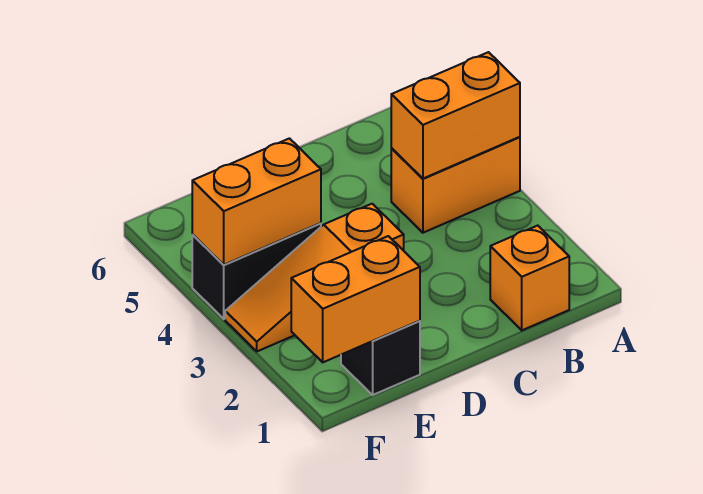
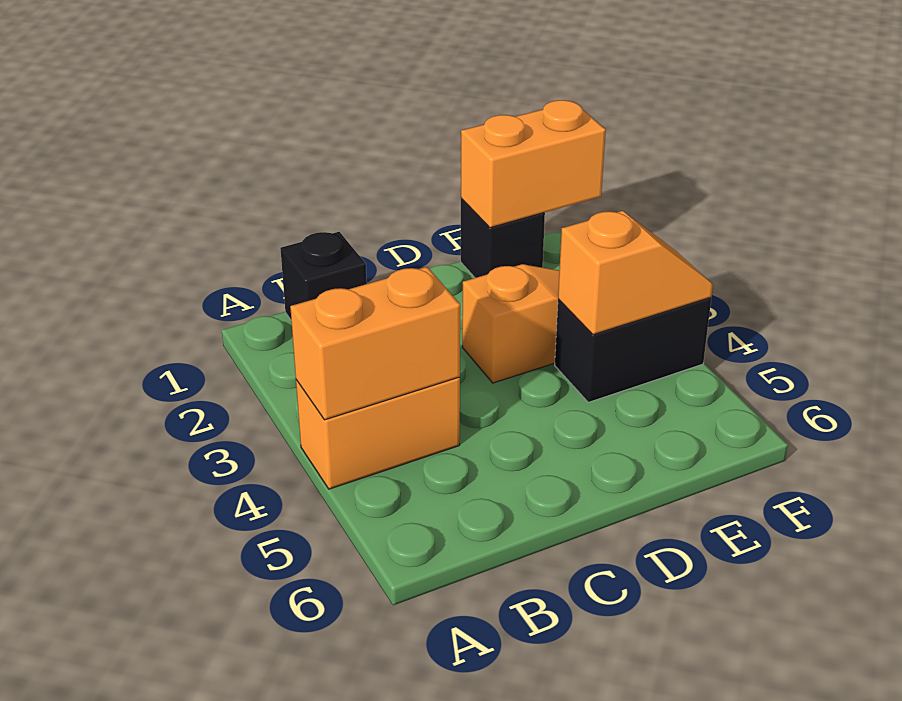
orange brick B1 level 1 -> black brick B1 level 1
orange brick E4:F4 level 2 -> orange slope E4:F4 level 2 top E

